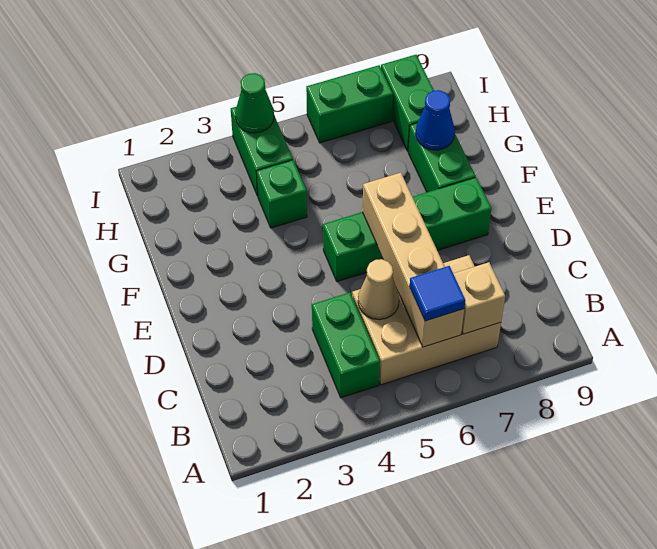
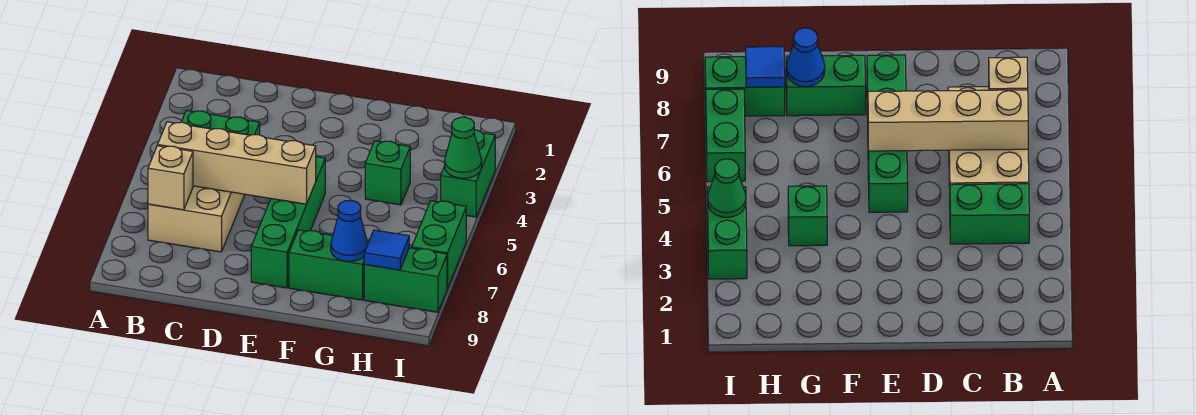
blue tile B6 level 3 -> blue tile H8 level 2
tan cone C5 level 2 -> none
green brick H4:I4 level 1 -> green brick I3:I4 level 1

